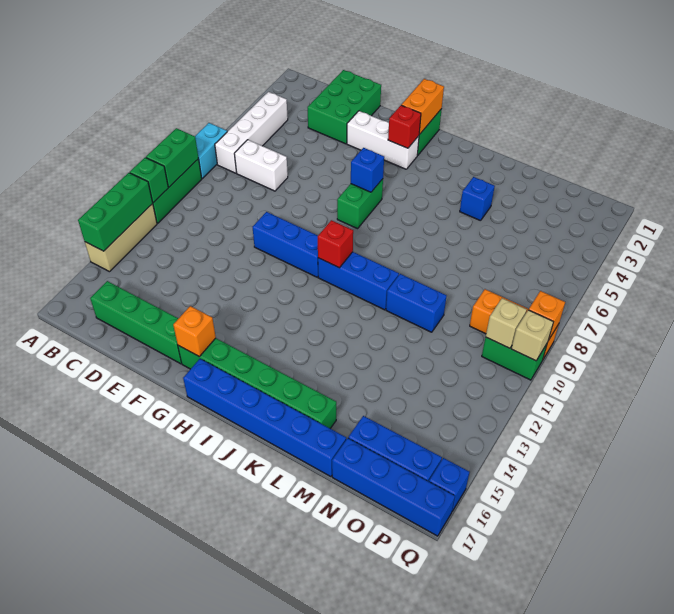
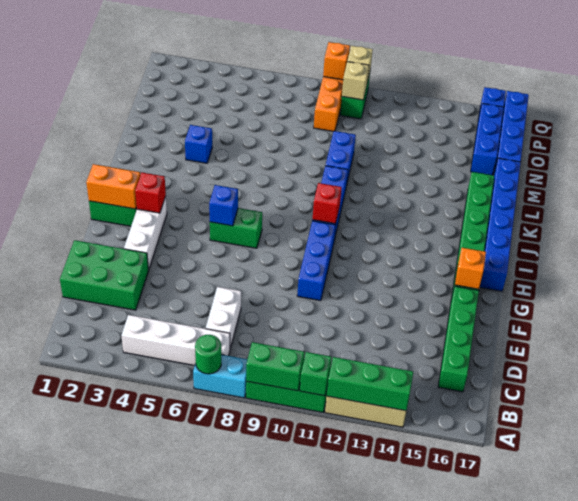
none -> green round brick A7 level 2

